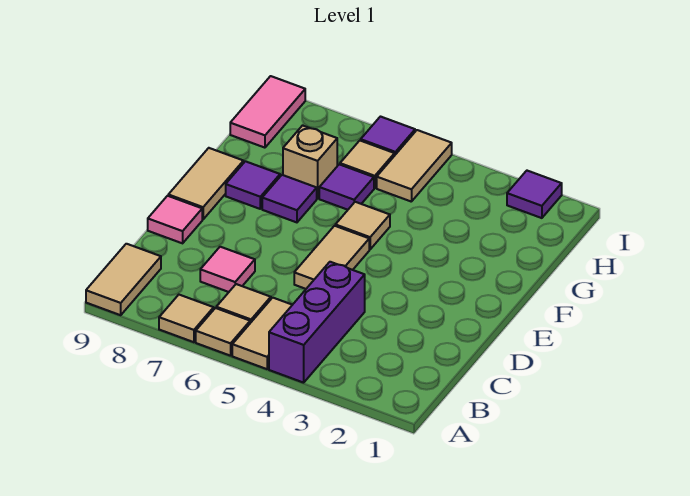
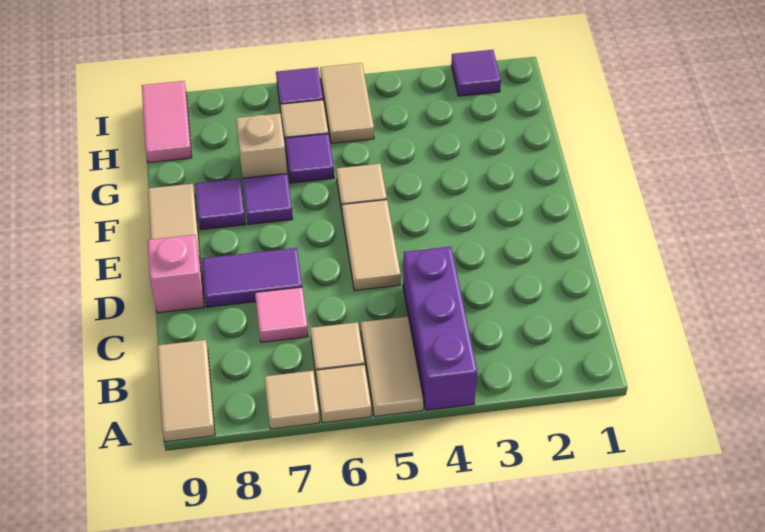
none -> purple tile D7:D8 level 1
pink tile D9 level 1 -> pink brick D9 level 1

